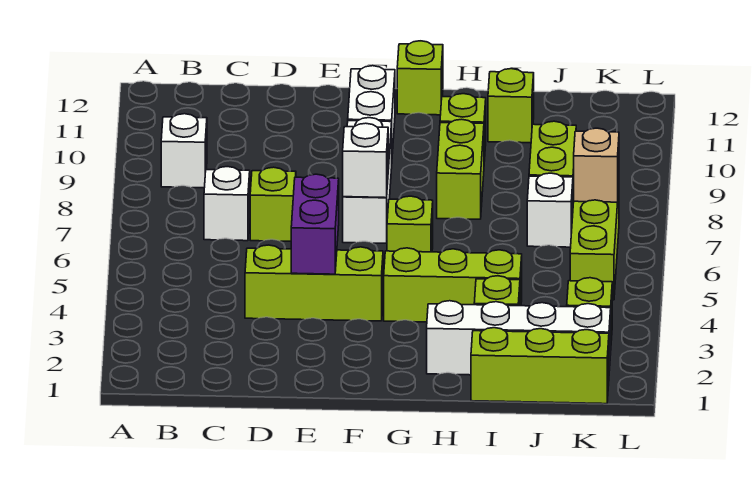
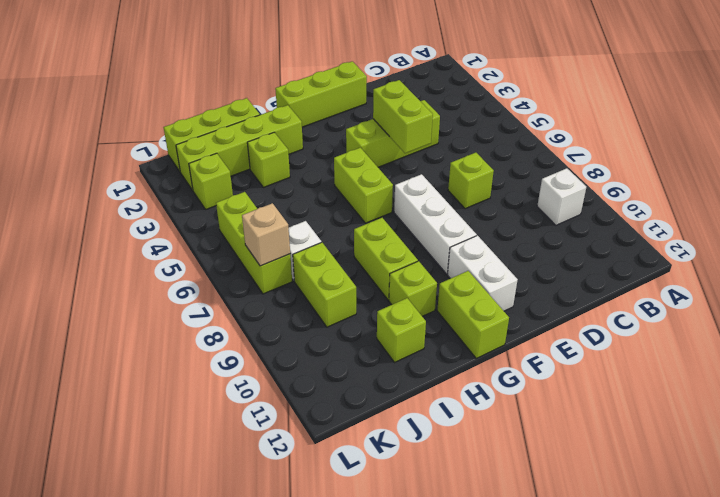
white brick C7 level 1 -> none
purple brick E4:E5 level 2 -> lime brick E4:E5 level 2
white brick F7 level 2 -> none
lime brick G4:I4 level 1 -> lime brick E1:G1 level 1
lime brick G6 level 1 -> lime brick G5:G6 level 1
lime brick G12 level 1 -> lime brick G11:G12 level 1
white brick H2:K2 level 1 -> lime brick H2:K2 level 1

